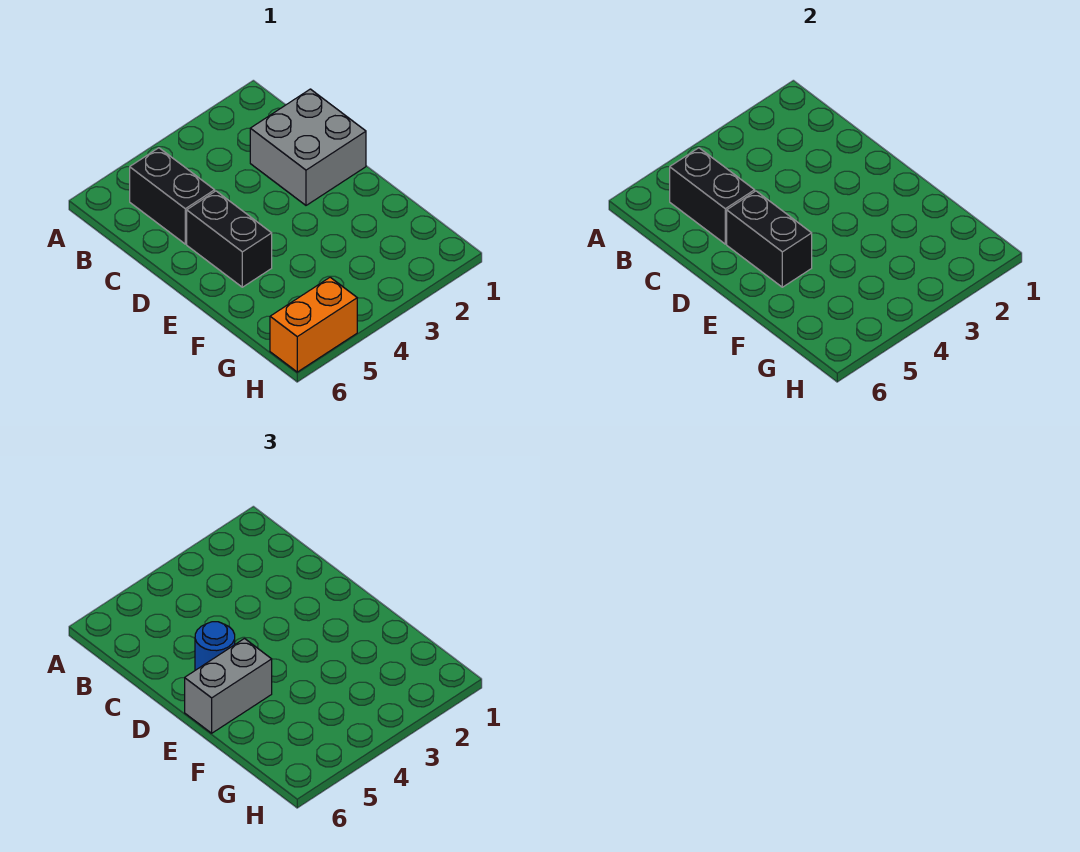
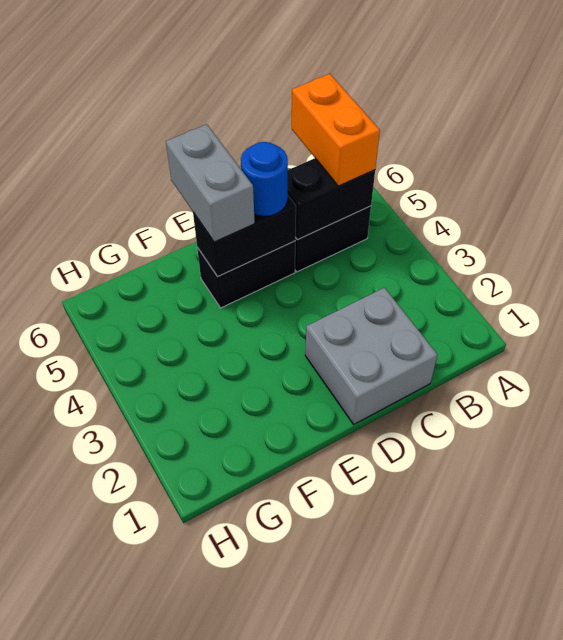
orange brick H5:H6 level 1 -> orange brick B5:B6 level 3

